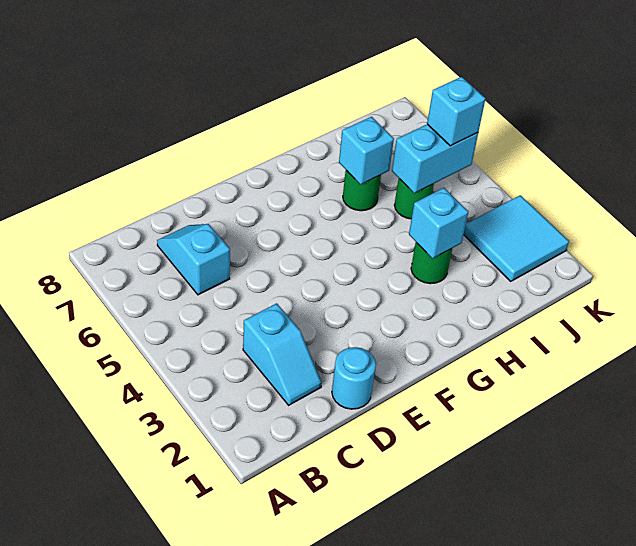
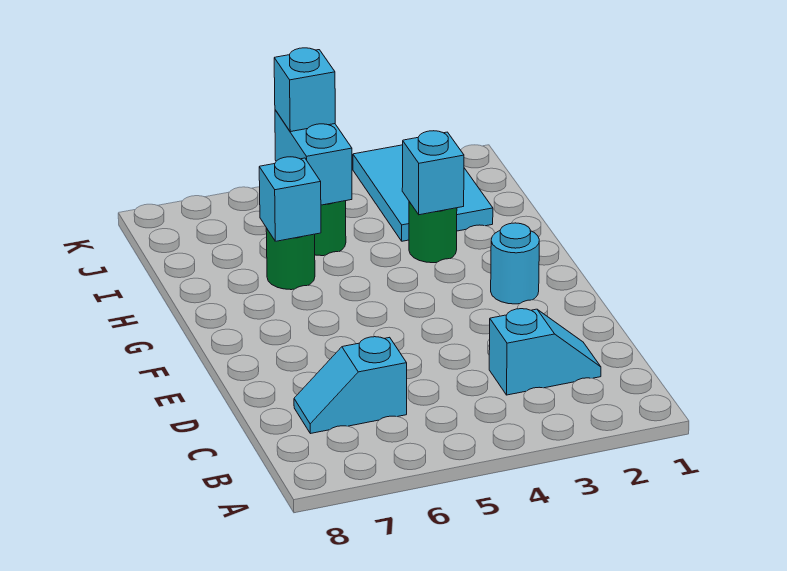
cyan round brick D1 level 1 -> cyan round brick F2 level 1
cyan tile J2:K3 level 1 -> cyan tile I2:K3 level 1

